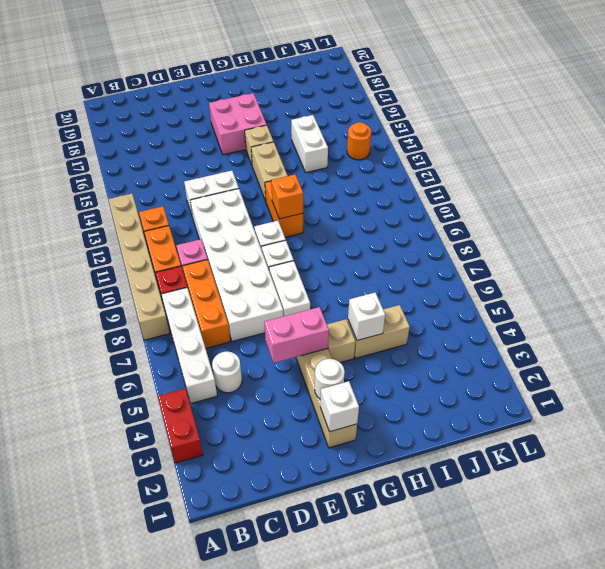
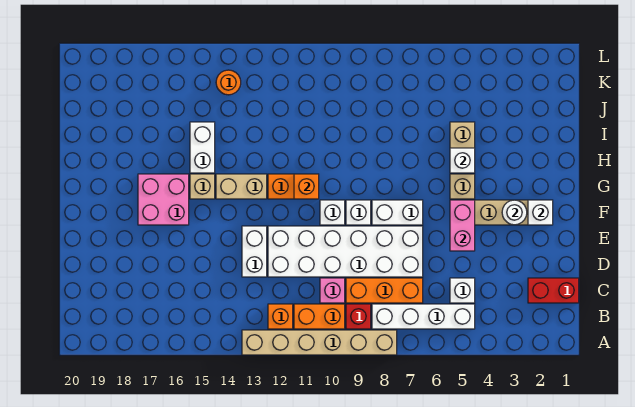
red brick A3:A4 level 1 -> red brick C1:C2 level 1
white round brick C5 level 1 -> white brick C5 level 1
white brick I14:I15 level 1 -> white brick H15:I15 level 1

